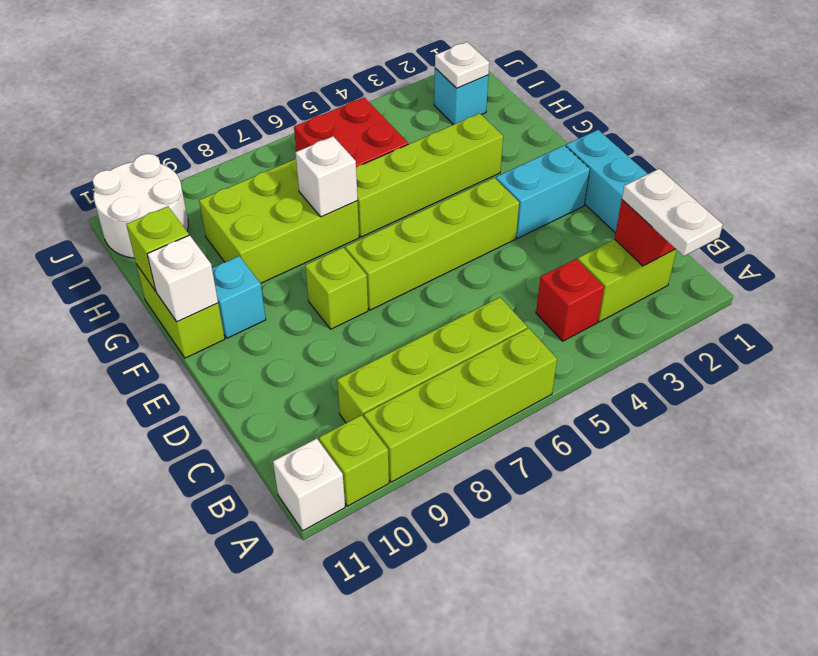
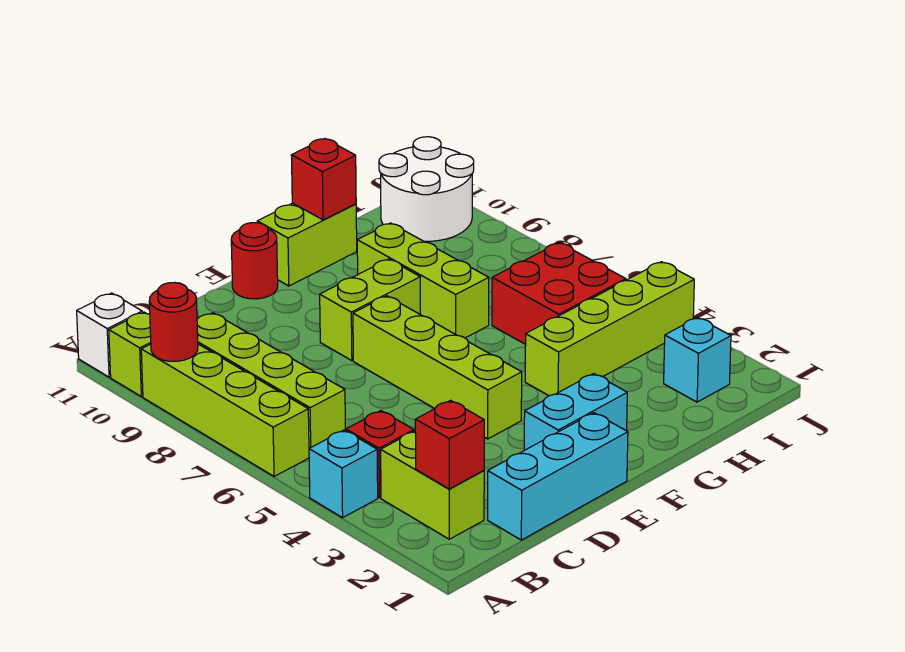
white plate A2:B2 level 3 -> none
none -> red round brick A9 level 2
cyan brick E2:E3 level 1 -> cyan brick E2:F2 level 1
lime brick E8 level 1 -> lime brick E8:F8 level 1
none -> red round brick E11 level 1
cyan brick F10 level 1 -> cyan brick A4 level 1
white brick F11 level 2 -> none
lime brick G3:G6 level 1 -> lime brick G4:J4 level 1
lime brick G7:H9 level 1 -> lime brick G7:G9 level 1
white brick G7 level 2 -> none
lime brick G11 level 2 -> red brick G11 level 2
white plate I2 level 2 -> none

